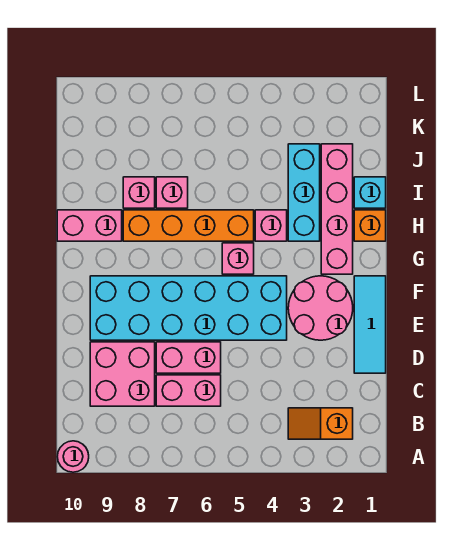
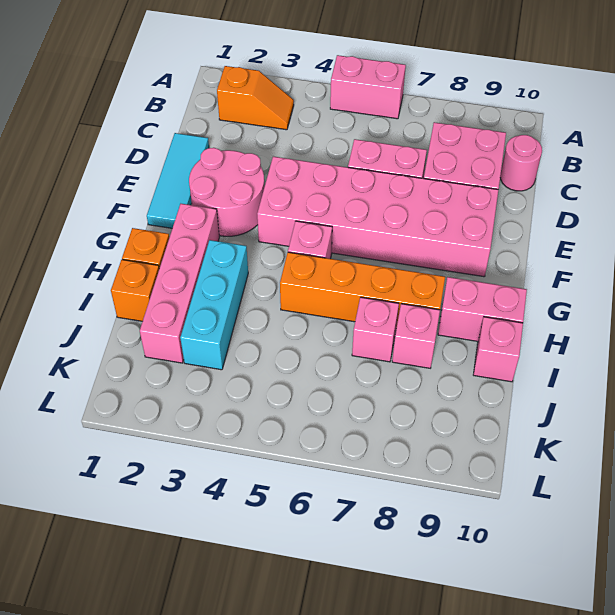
pink round brick A10 level 1 -> pink round brick C10 level 1
pink brick C6:C7 level 1 -> pink brick A5:A6 level 1
cyan brick E4:F9 level 1 -> pink brick E4:F9 level 1
pink brick H4 level 1 -> pink brick I10 level 1
cyan brick I1 level 1 -> orange brick I1 level 1

